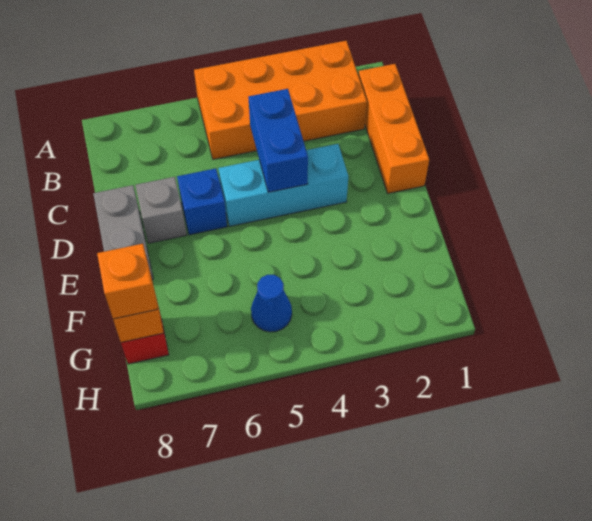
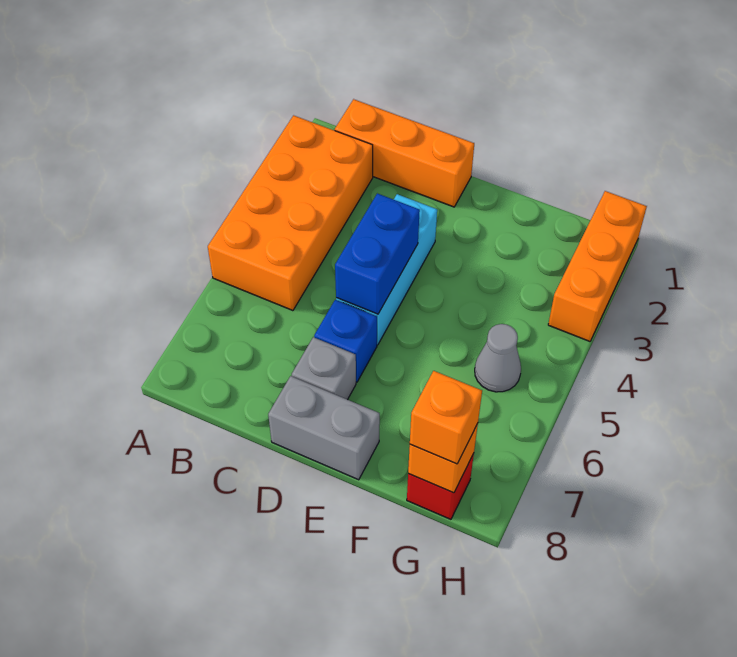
blue brick C4:D4 level 2 -> blue brick D4:D5 level 2
blue cone G5 level 1 -> grey cone G5 level 1
none -> orange brick H1:H3 level 1

